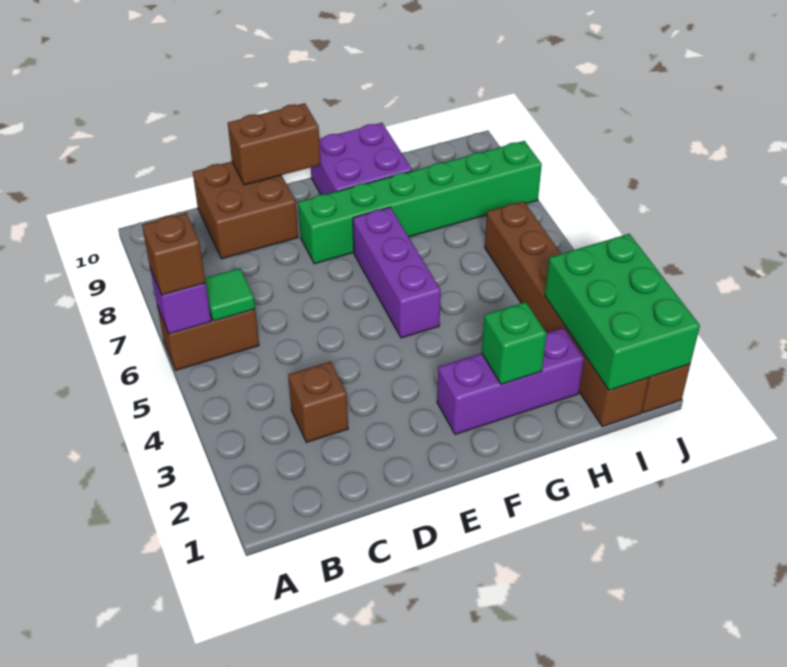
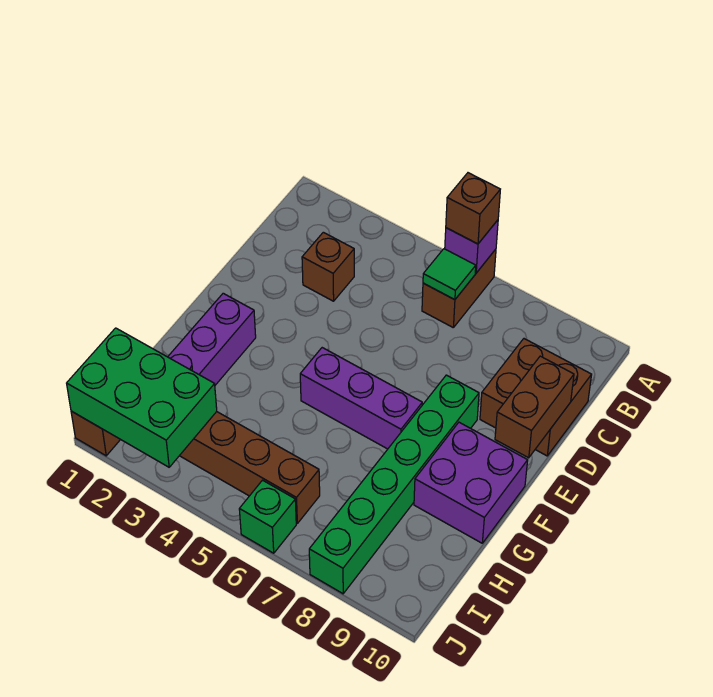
green brick G2 level 2 -> green brick J6 level 1

